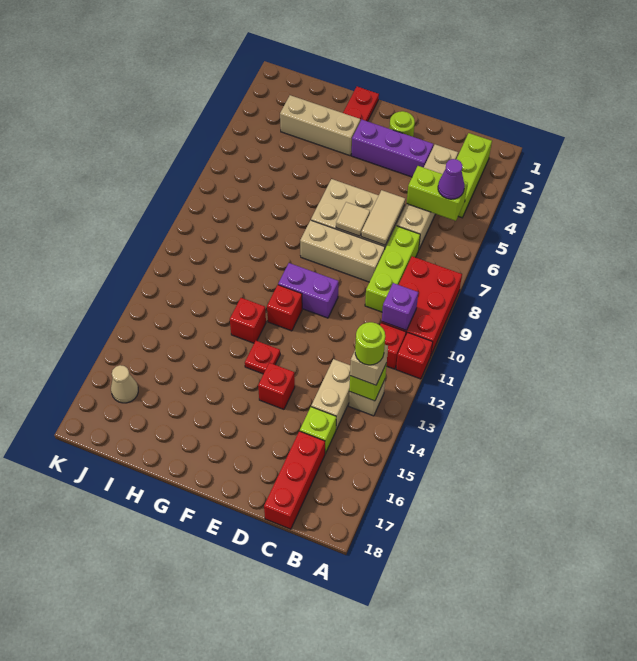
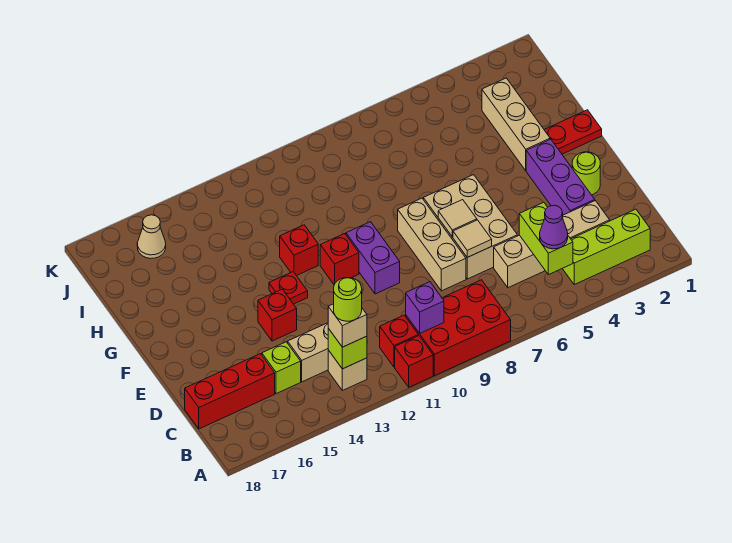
lime brick C7:C9 level 1 -> none
tan tile D6:D7 level 2 -> tan tile D7 level 2

